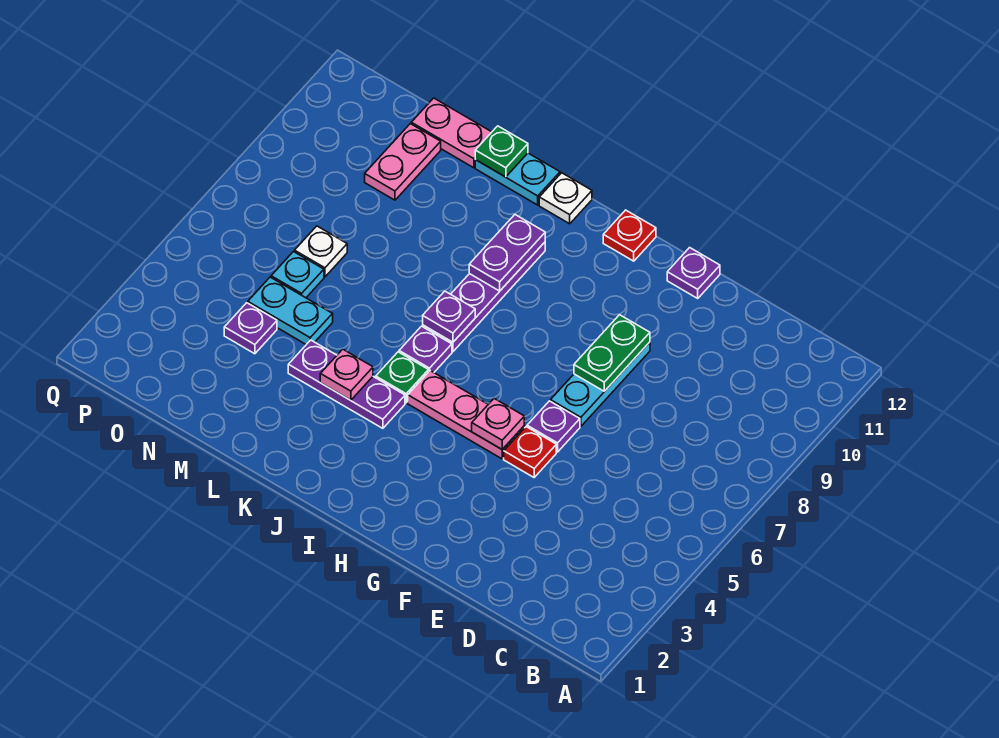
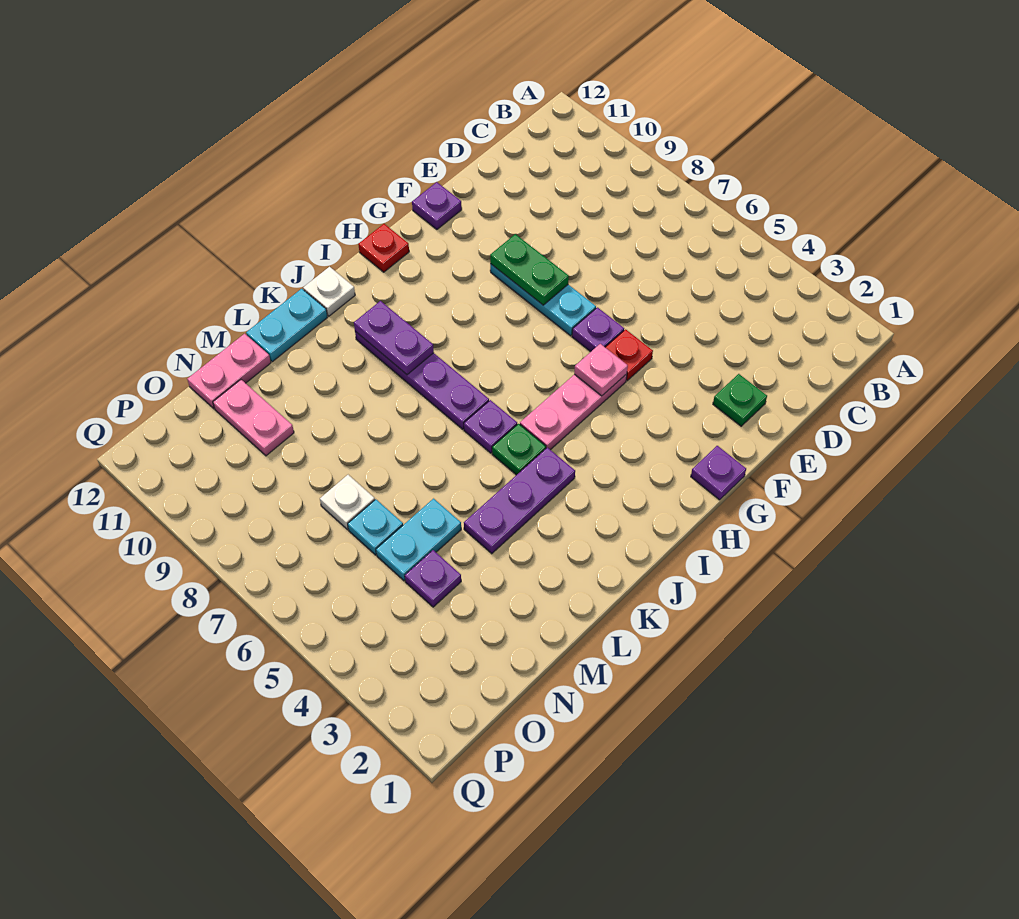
purple plate J7 level 2 -> purple plate G1 level 1
pink plate K4 level 2 -> none
green plate L12 level 2 -> green plate E2 level 1

